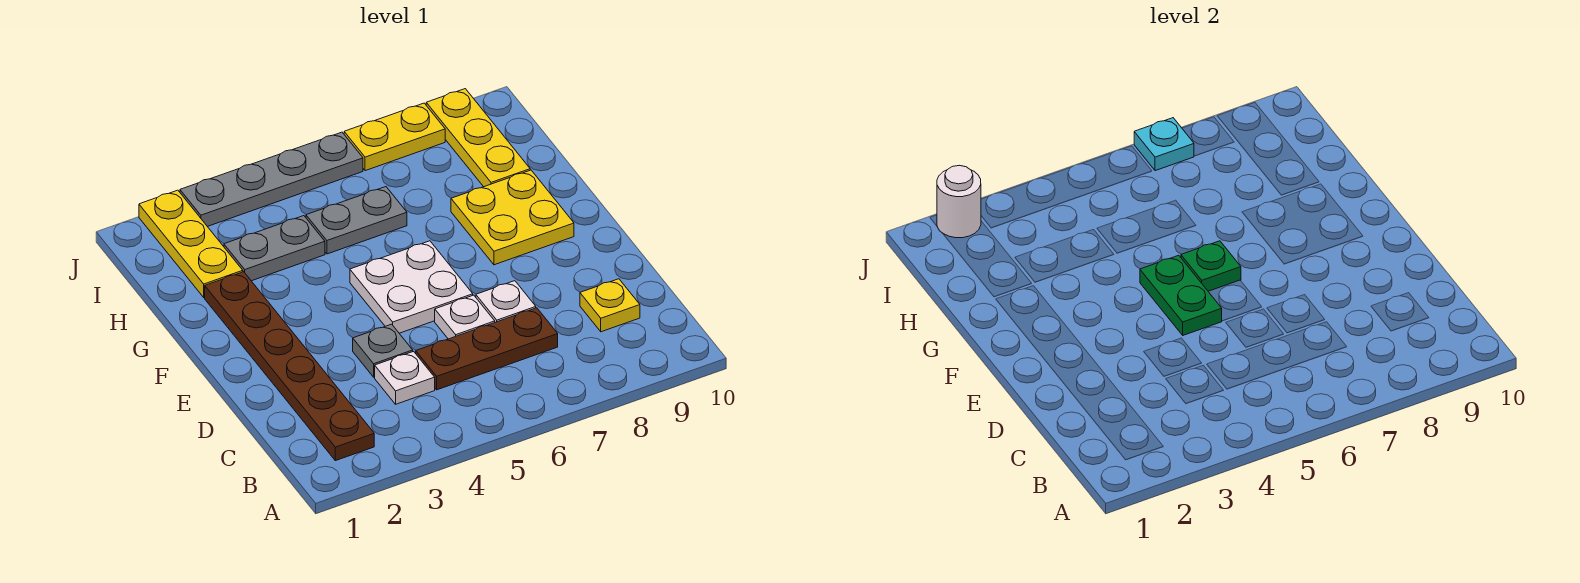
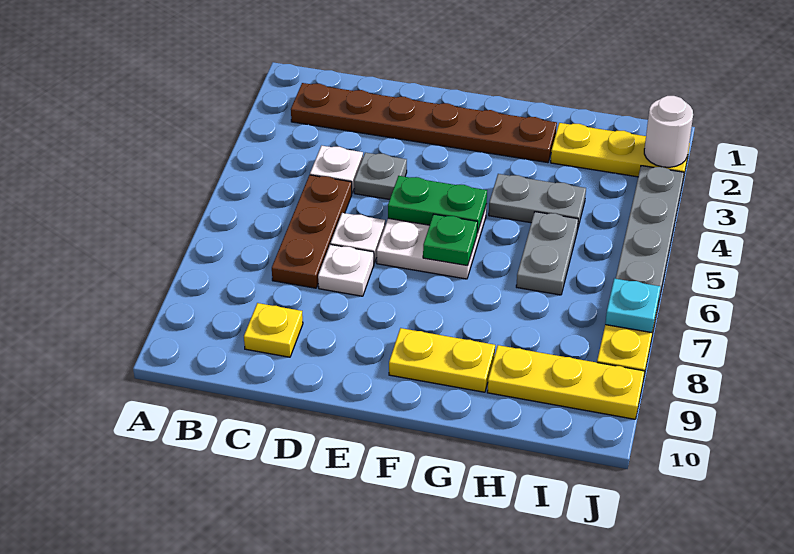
yellow plate F8:G9 level 1 -> yellow plate F9:G9 level 1
grey plate H3:H4 level 1 -> grey plate G4:H4 level 1

